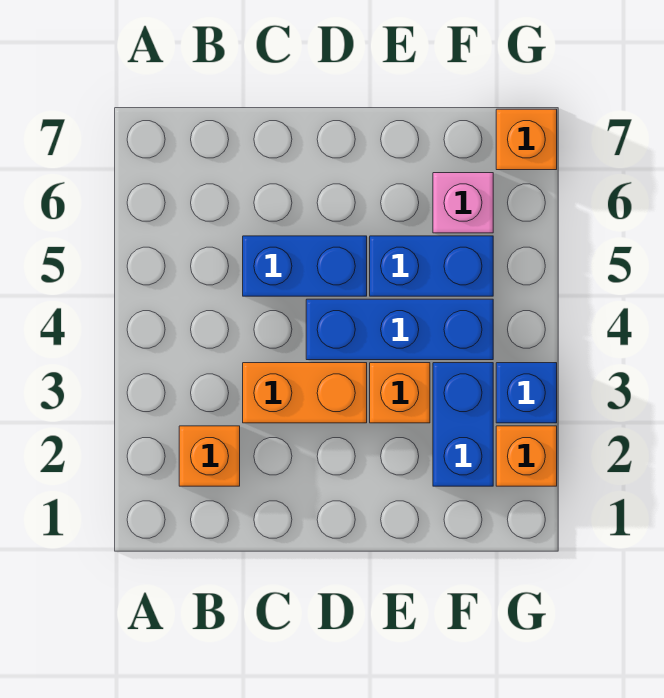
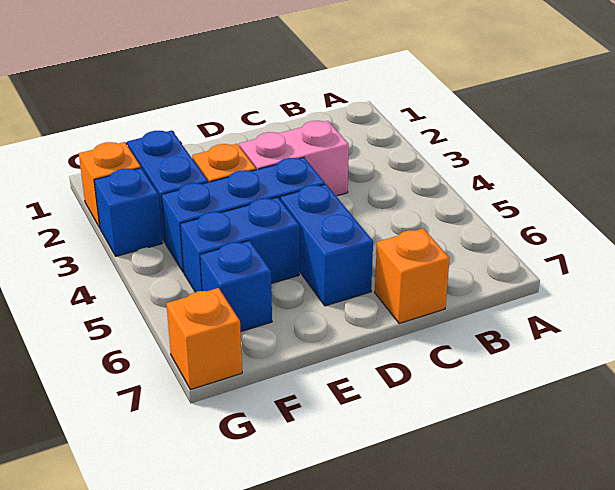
orange brick B2 level 1 -> orange brick C7 level 1
orange brick C3:D3 level 1 -> pink brick C3:D3 level 1
blue brick C5:D5 level 1 -> blue brick D5:D6 level 1
pink brick F6 level 1 -> blue brick F6 level 1

